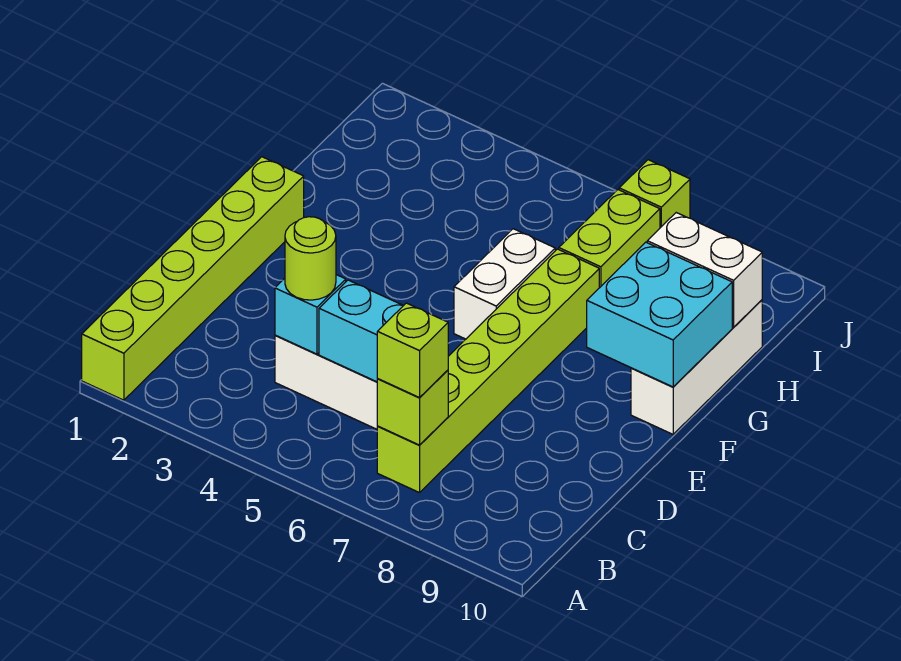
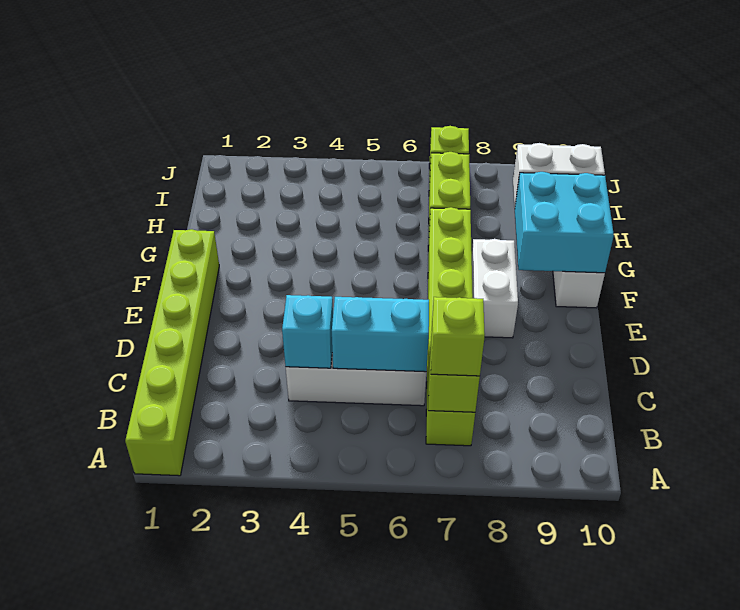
lime round brick C4 level 3 -> none
white brick F6:G6 level 1 -> white brick E8:F8 level 1

